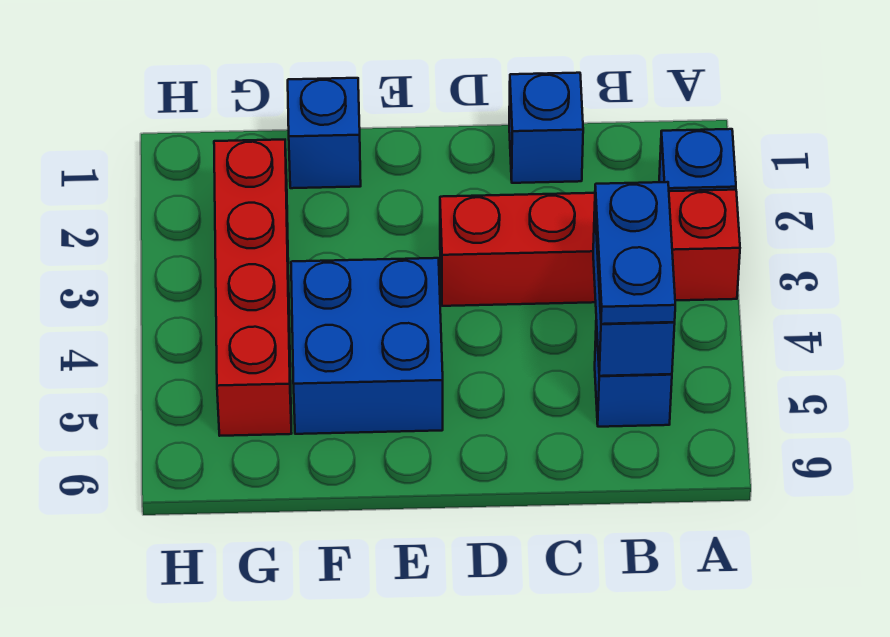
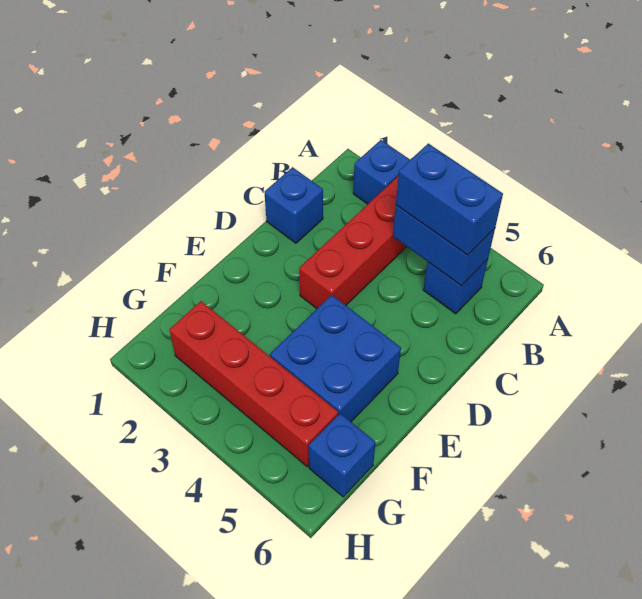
blue plate B4:B5 level 3 -> blue brick B4:B5 level 3
blue brick F1 level 1 -> blue brick G6 level 1

